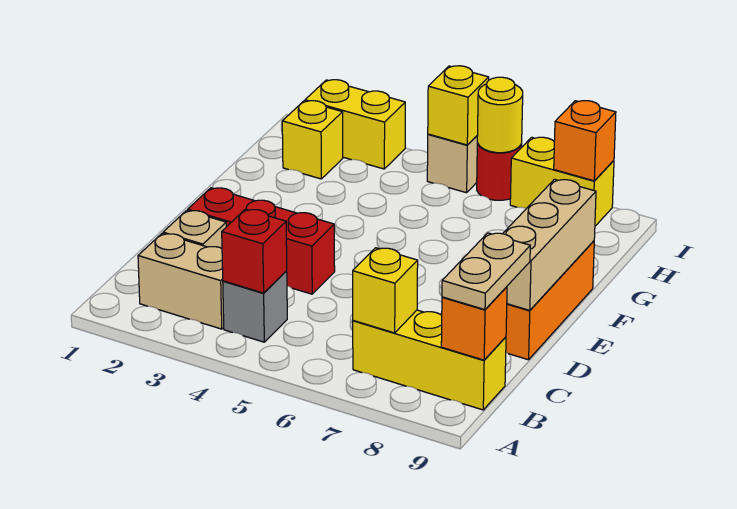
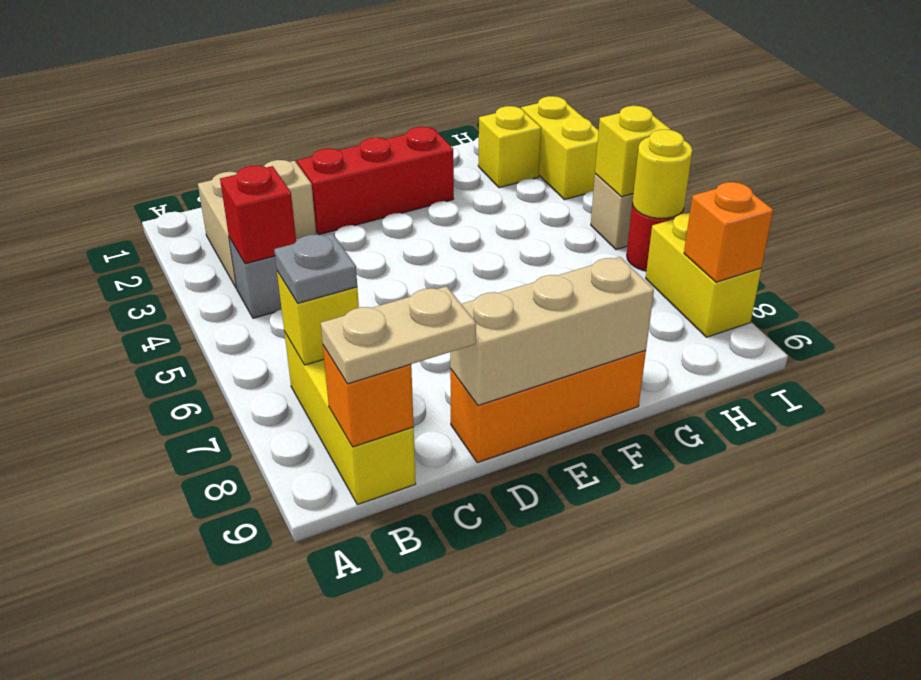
none -> grey plate B7 level 3
red brick D2:D4 level 1 -> red brick D2:F2 level 1

